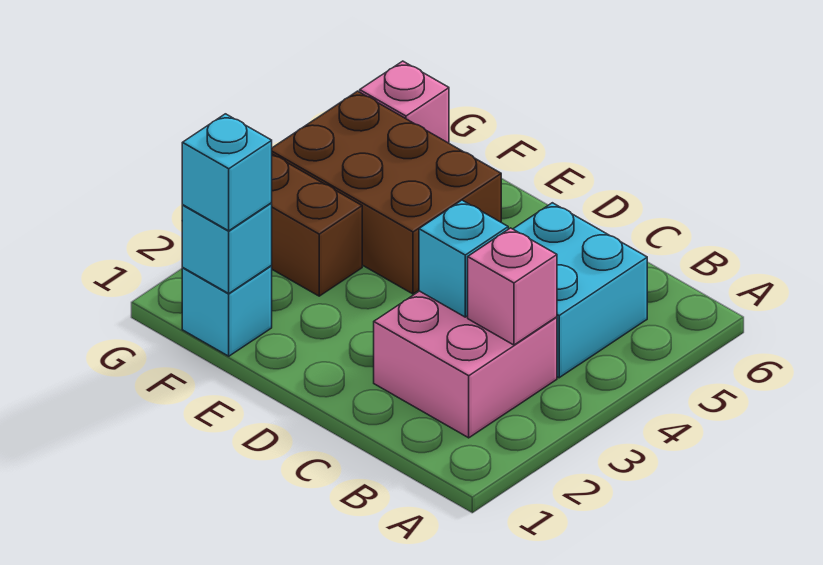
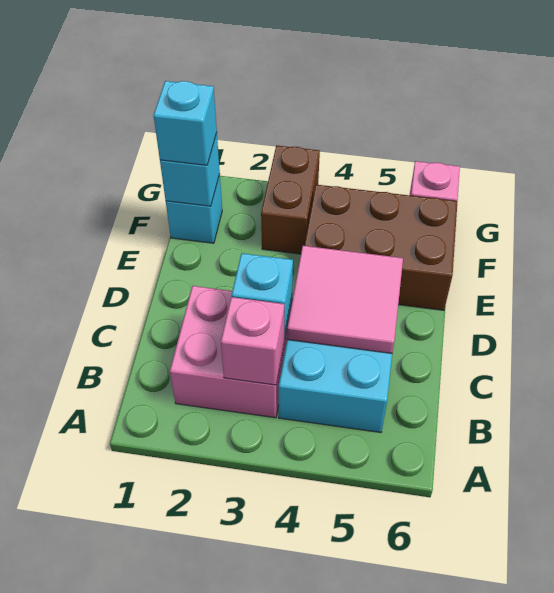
none -> pink tile C4:D5 level 2
brown brick E4:G5 level 1 -> brown brick E4:F6 level 1

